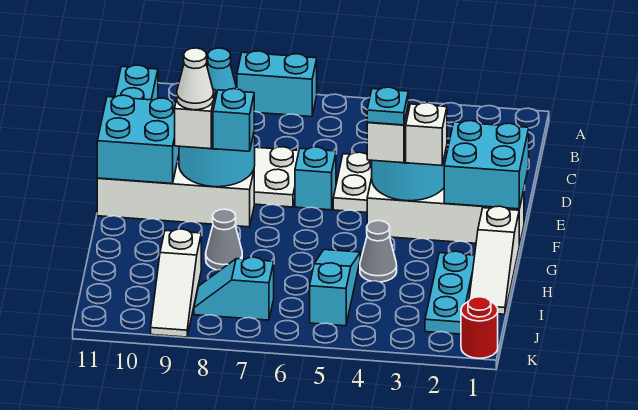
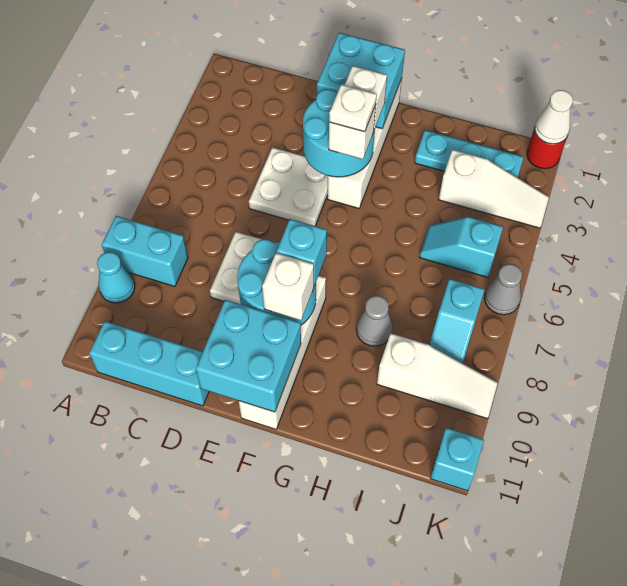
cyan brick A7:A8 level 1 -> cyan brick A8:B8 level 1
cyan brick E6 level 1 -> cyan brick K11 level 1
cyan plate F4 level 4 -> white plate F4 level 4
white cone F9 level 4 -> white cone K1 level 2
white slope G1:I1 level 1 top G -> white slope I3:K3 level 1 top I
grey cone H4 level 1 -> grey cone K6 level 1
cyan slope H5:J5 level 1 top J -> cyan slope I5:J5 level 1 top J

